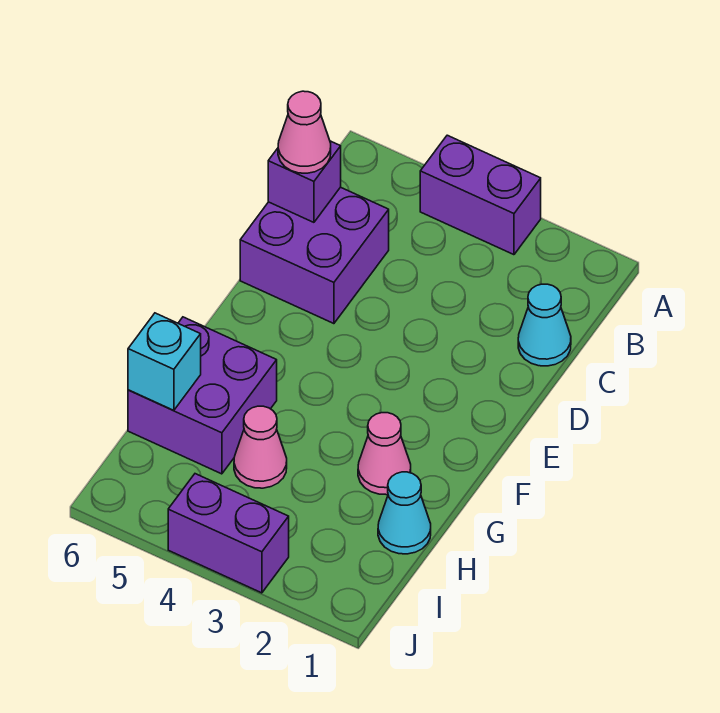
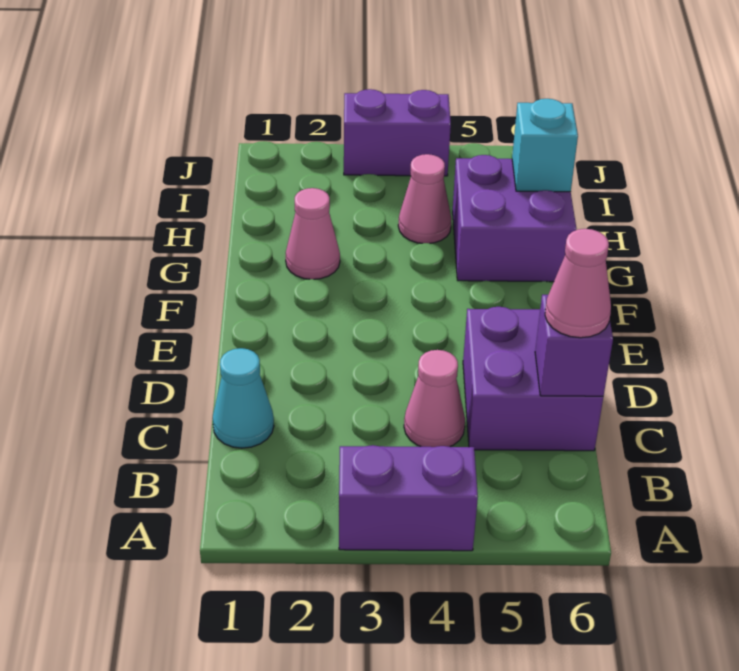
none -> pink cone C4 level 1
cyan cone H1 level 1 -> none

